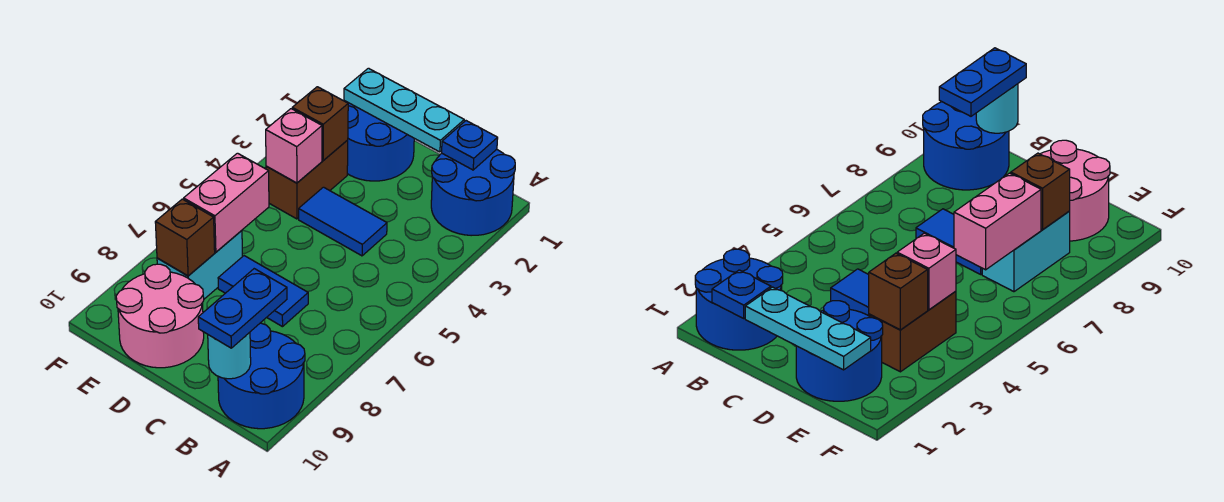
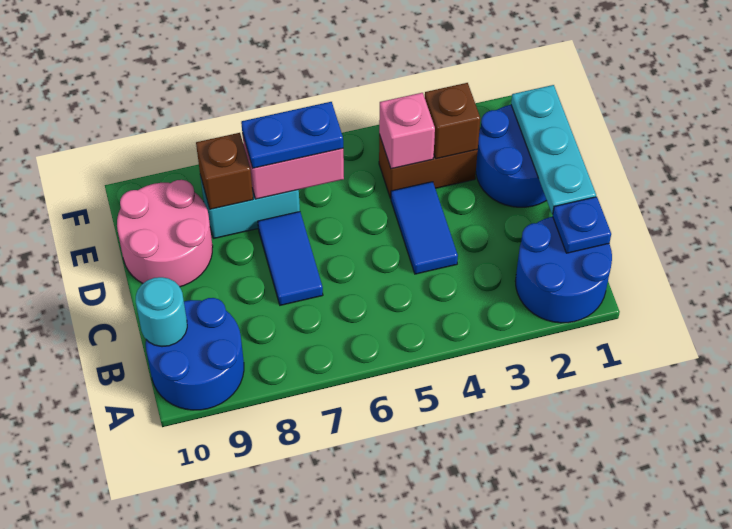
blue plate B9:B10 level 3 -> blue plate E6:E7 level 3

